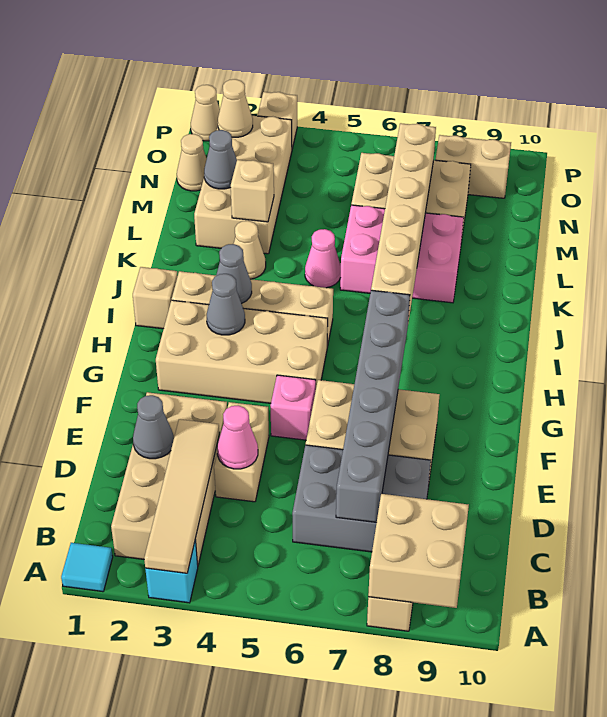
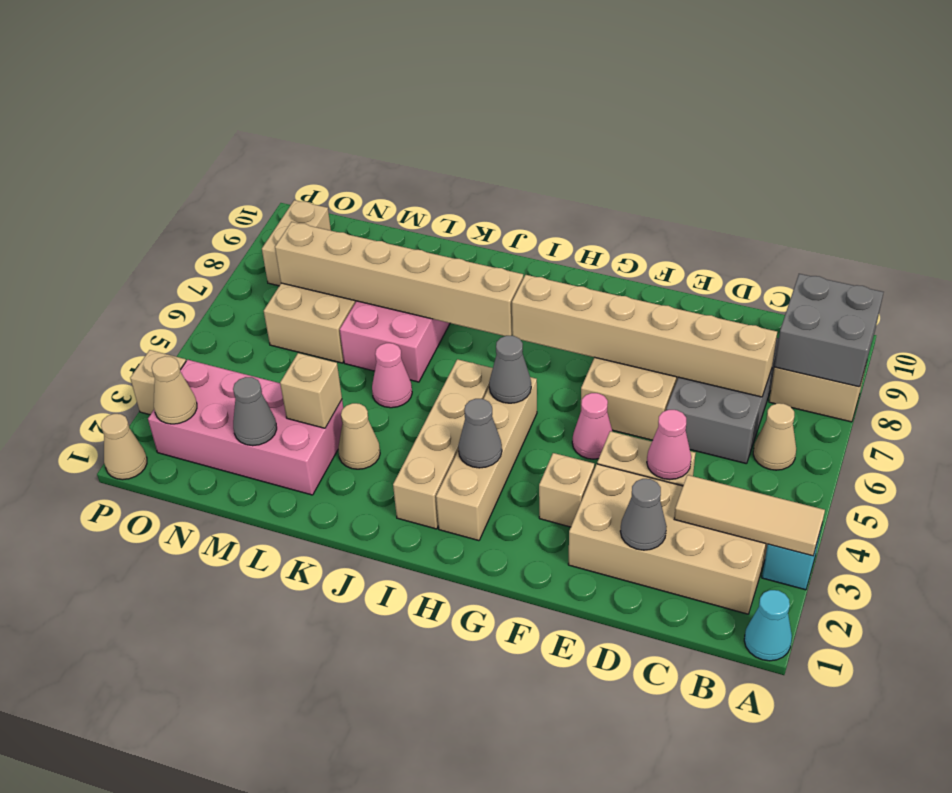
cyan tile A1 level 1 -> cyan cone A1 level 1
tan tile A3:D3 level 2 -> tan tile A3:C3 level 2
tan brick A8:B9 level 2 -> grey brick A8:B9 level 2
grey brick C7:H7 level 2 -> tan brick C7:H7 level 2
pink brick F5 level 1 -> pink cone F5 level 1
tan brick G2:H5 level 1 -> tan brick H2:H5 level 1
tan brick I1 level 1 -> tan brick F3 level 1
grey cone I3 level 2 -> grey cone H5 level 2
tan brick L2:O3 level 1 -> pink brick L2:O3 level 1
tan cone N1 level 1 -> tan cone B6 level 1

